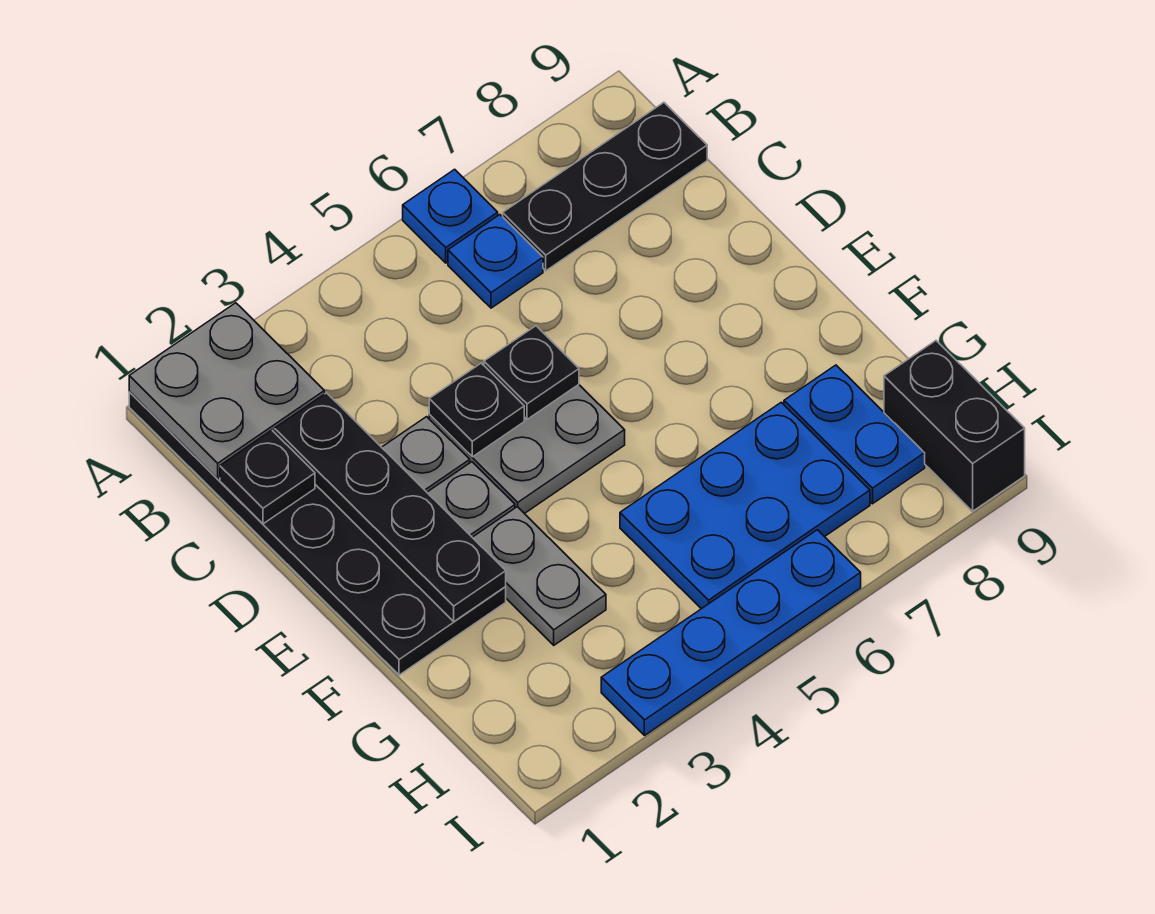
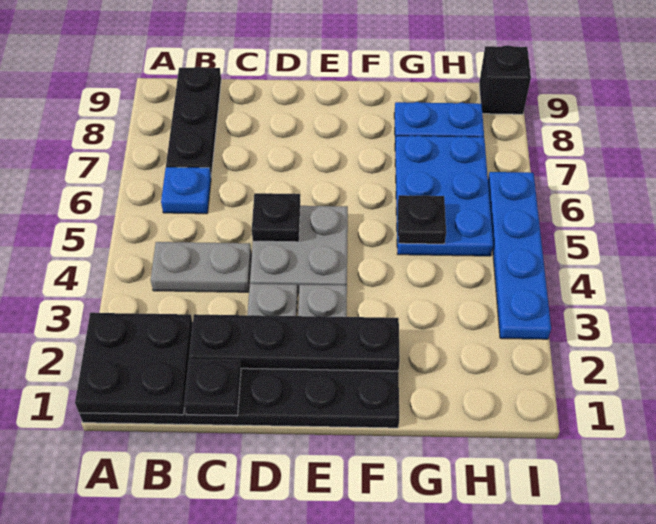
grey plate A1:B2 level 2 -> black plate A1:B2 level 2
blue plate A6 level 1 -> none
black plate D4 level 2 -> black plate G5 level 2
grey plate F3:G3 level 1 -> grey plate B4:C4 level 1
black brick H9:I9 level 1 -> black brick I9 level 1

